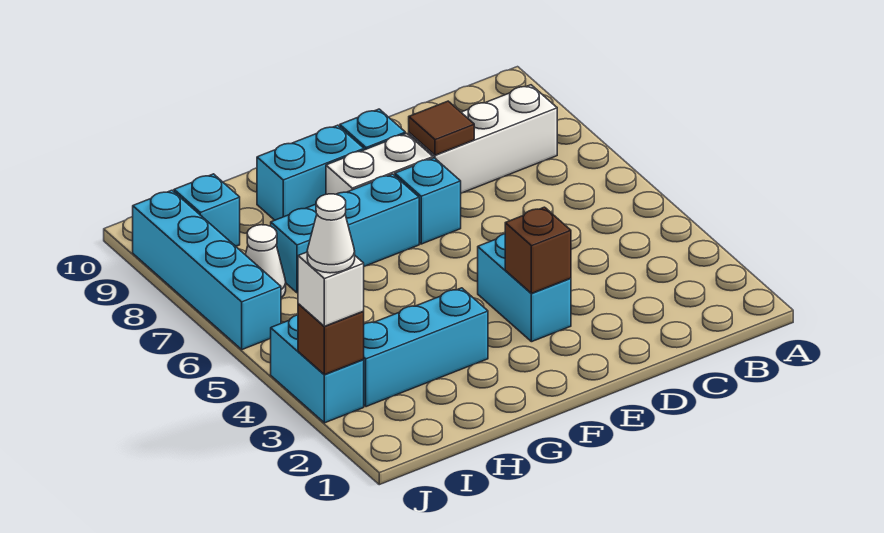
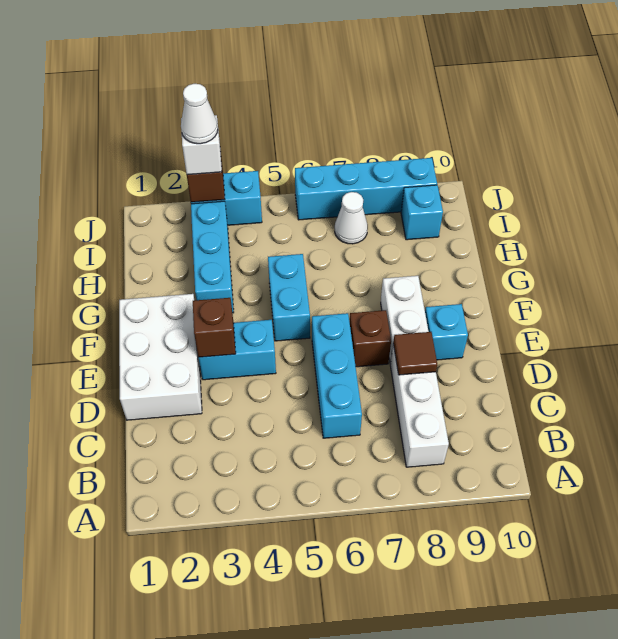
none -> white brick D1:F2 level 1
cyan brick E7 level 1 -> brown brick E7 level 1
cyan brick F7:H7 level 1 -> cyan brick C6:E6 level 1
cyan brick F9:G9 level 1 -> cyan brick F5:G5 level 1

